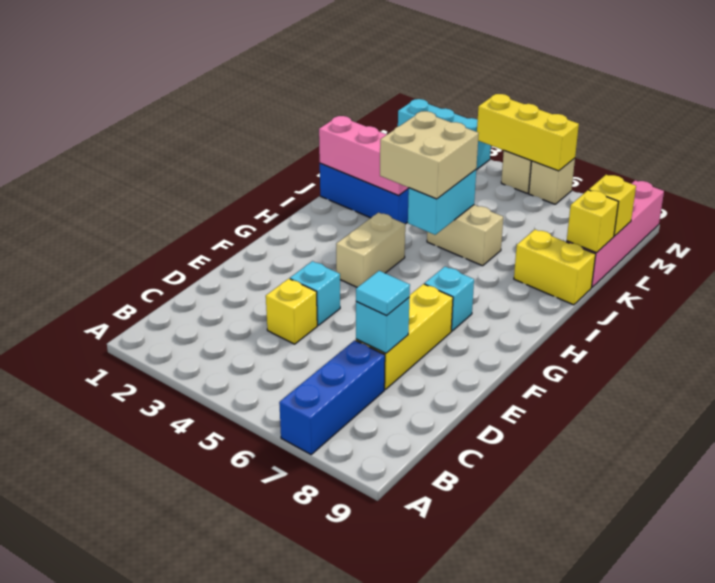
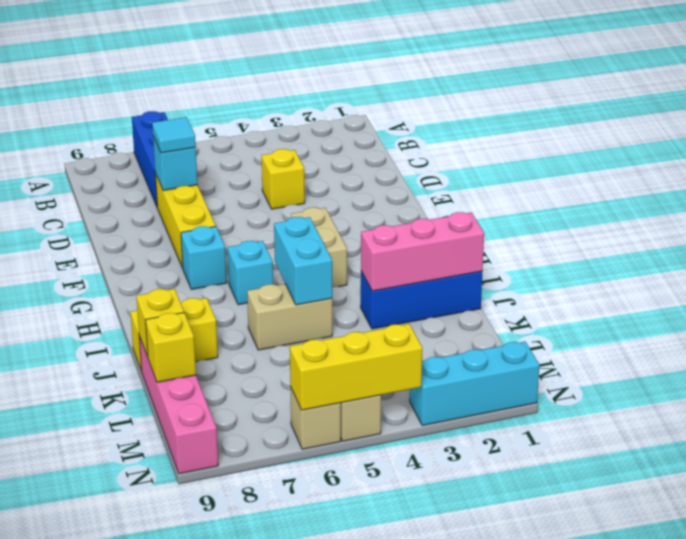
cyan brick E4 level 1 -> cyan brick H6 level 1
tan brick I4:J5 level 3 -> none

